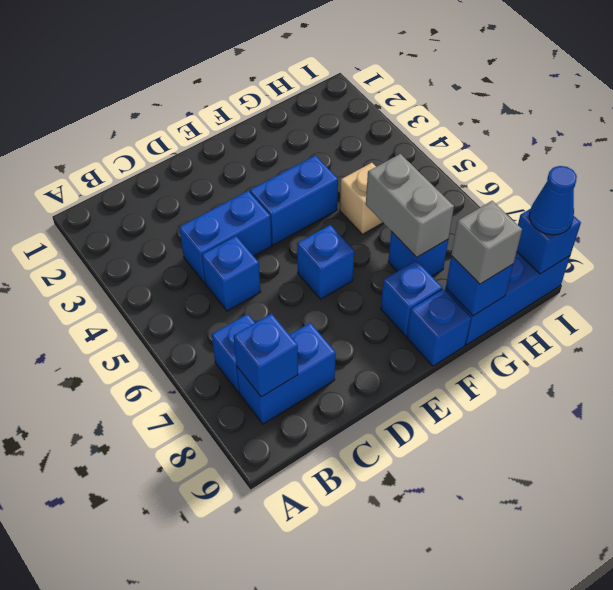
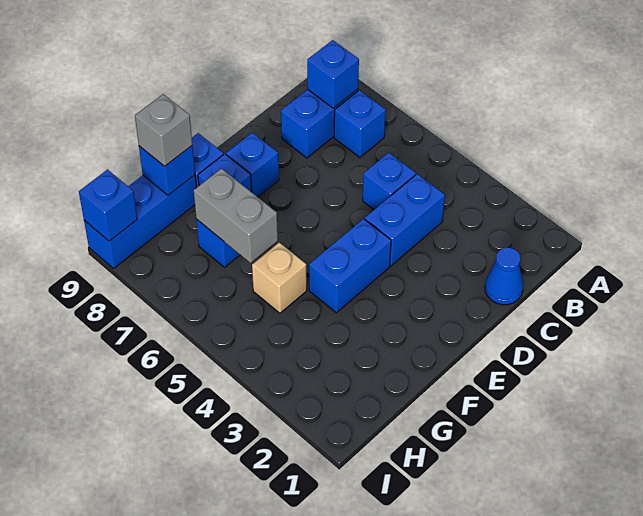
blue brick E6 level 1 -> blue brick E8 level 1
blue cone I9 level 3 -> blue cone C1 level 1

